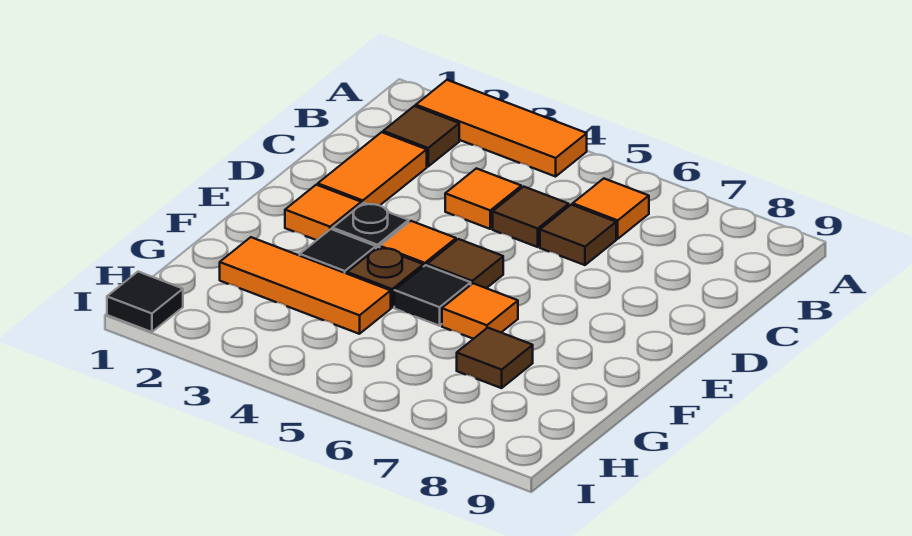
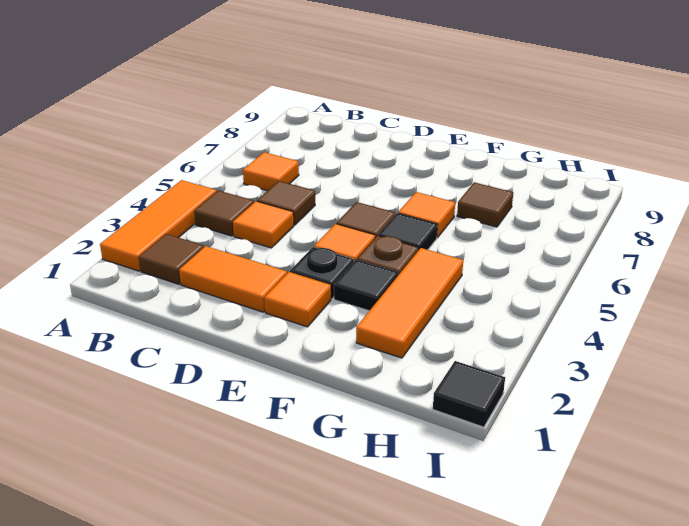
brown tile C6 level 1 -> brown tile B4 level 1

